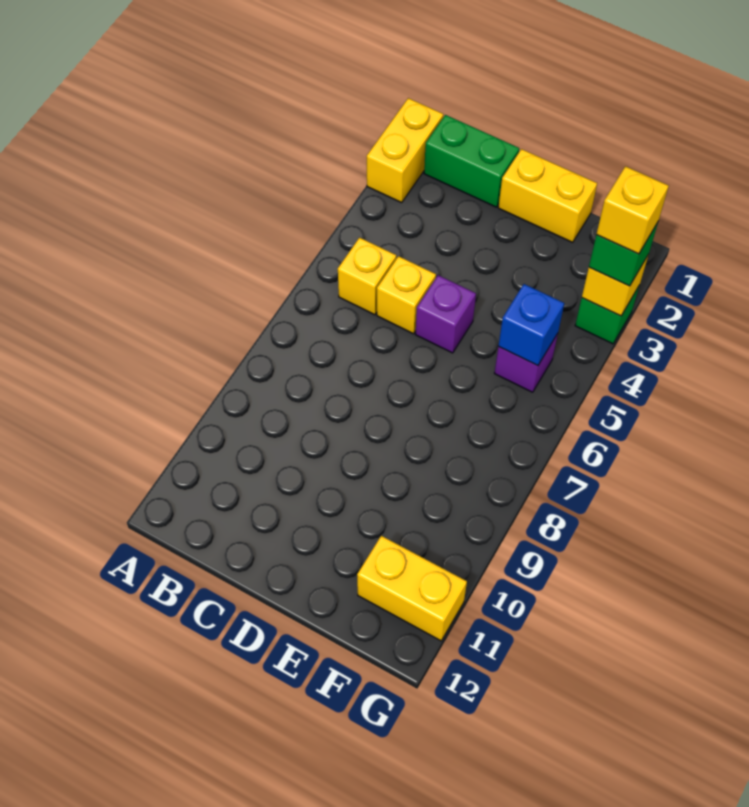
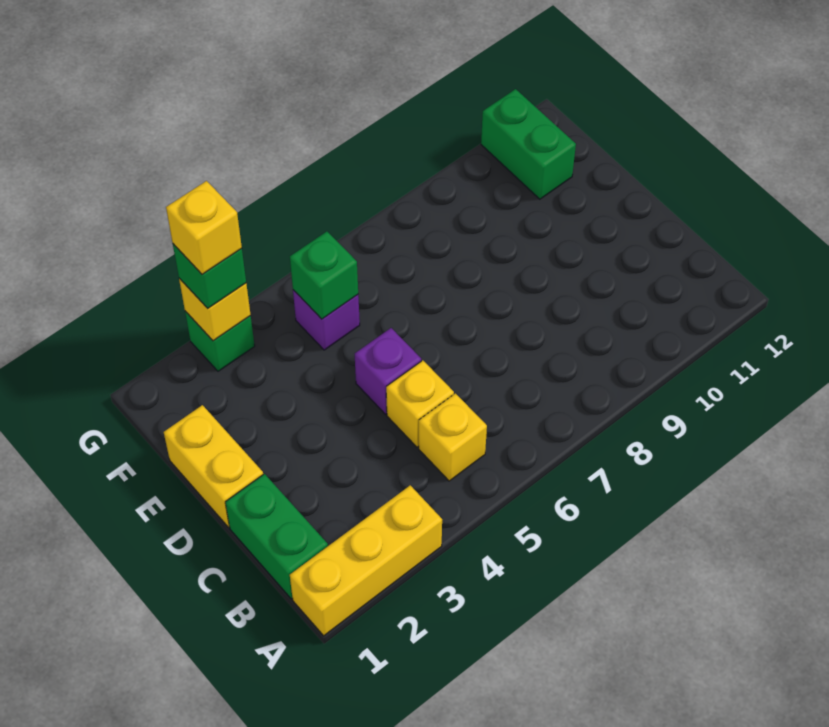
yellow brick A1:A2 level 1 -> yellow brick A1:A3 level 1
blue brick F5 level 2 -> green brick F5 level 2
yellow brick F11:G11 level 1 -> green brick F11:G11 level 1

